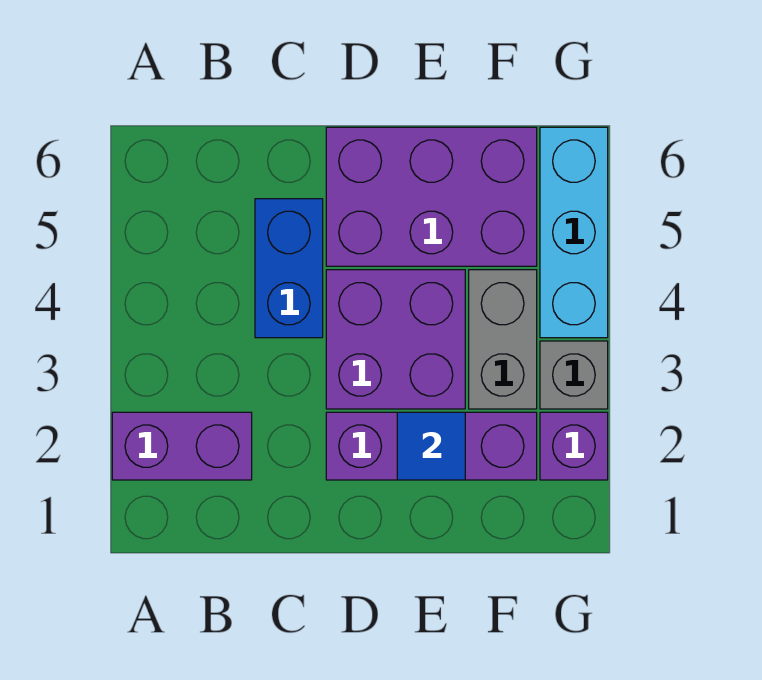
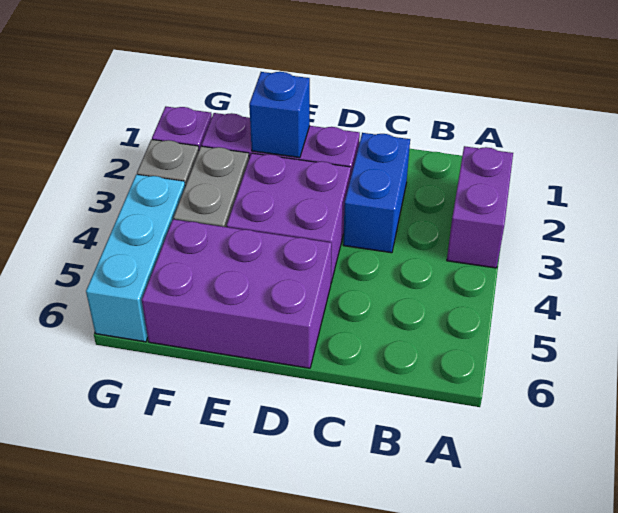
purple brick A2:B2 level 1 -> purple brick A2:A3 level 1
blue brick C4:C5 level 1 -> blue brick C2:C3 level 1
blue tile E2 level 2 -> blue brick E2 level 2

